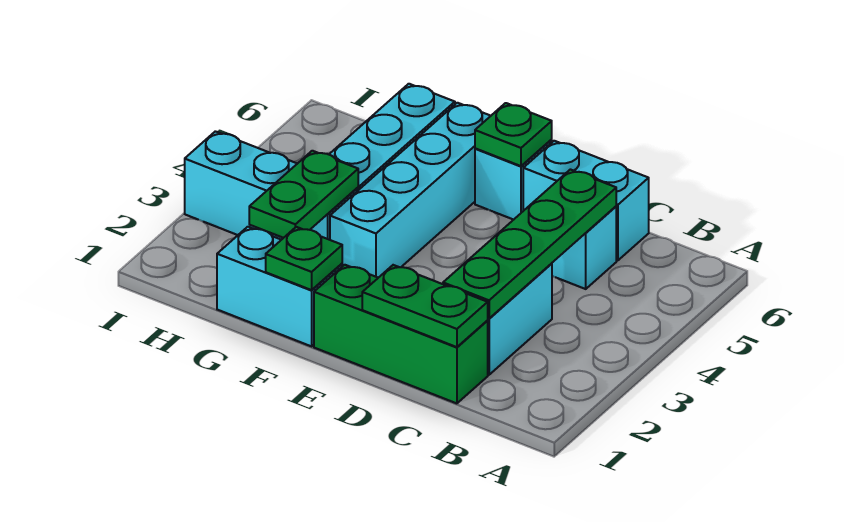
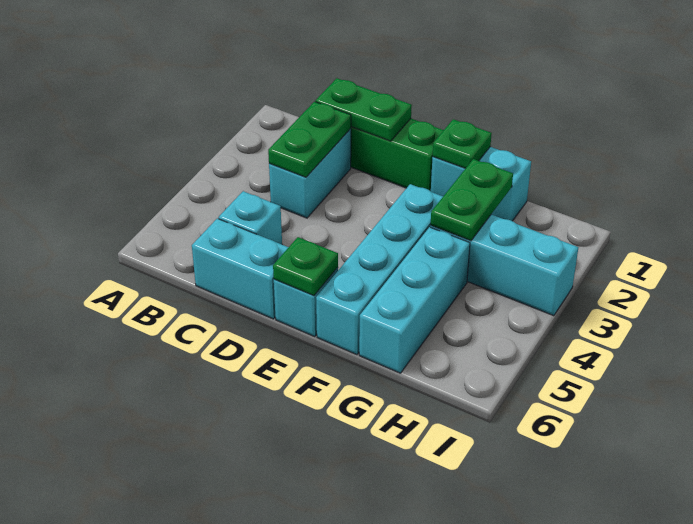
green plate C2:C5 level 2 -> green plate C2:C3 level 2

